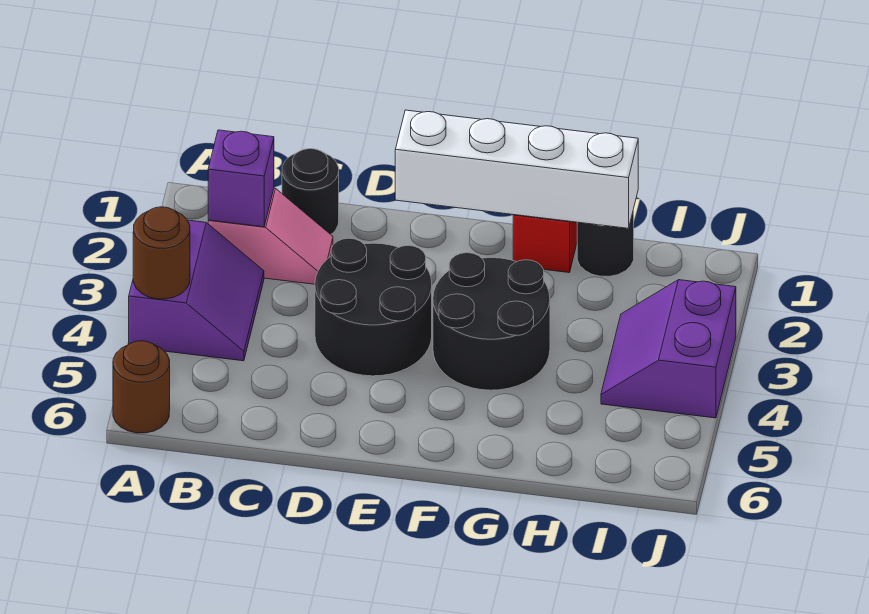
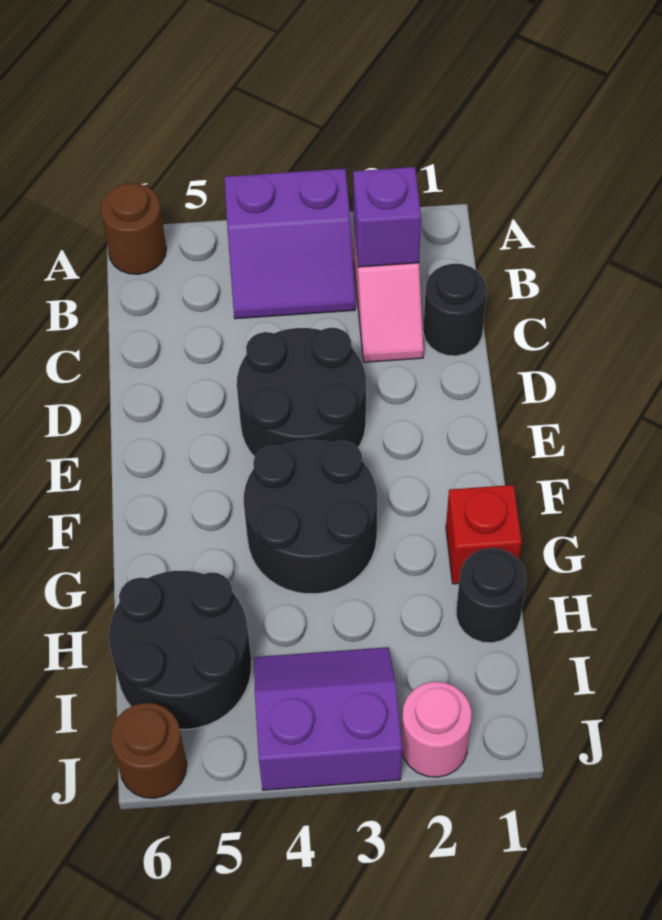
brown round brick A4 level 2 -> brown round brick J6 level 1
white brick E1:H1 level 2 -> none
none -> black round brick H5:I6 level 1
none -> pink round brick J2 level 1

